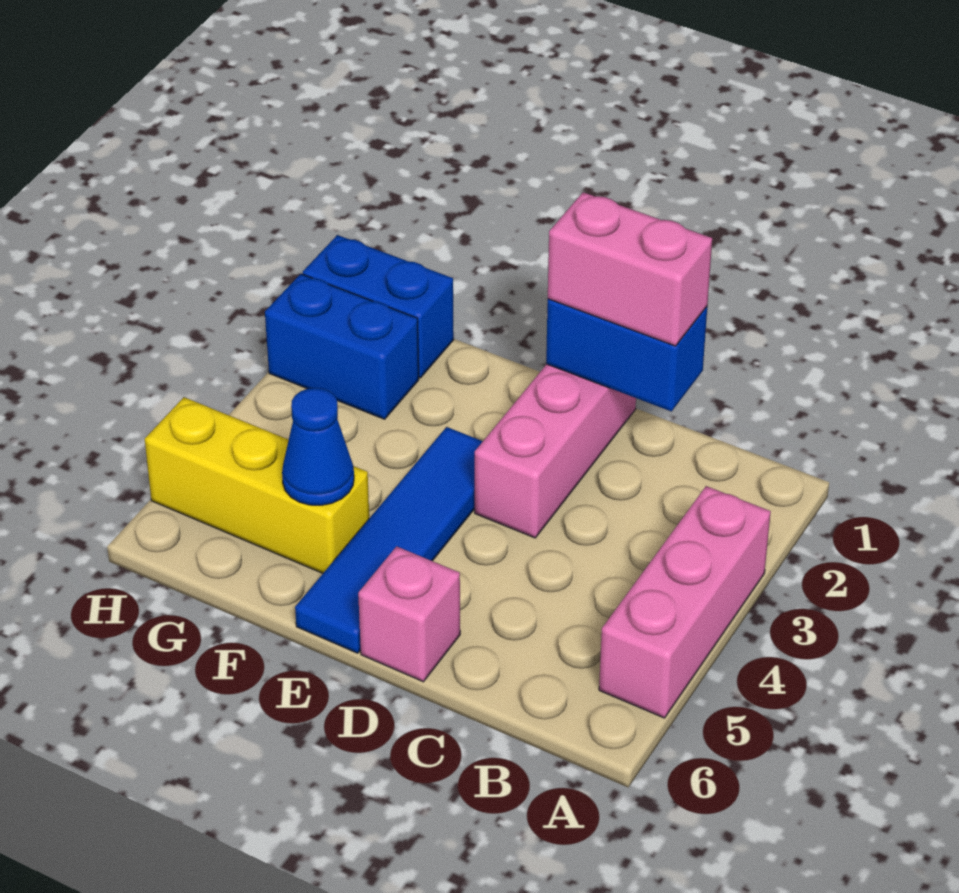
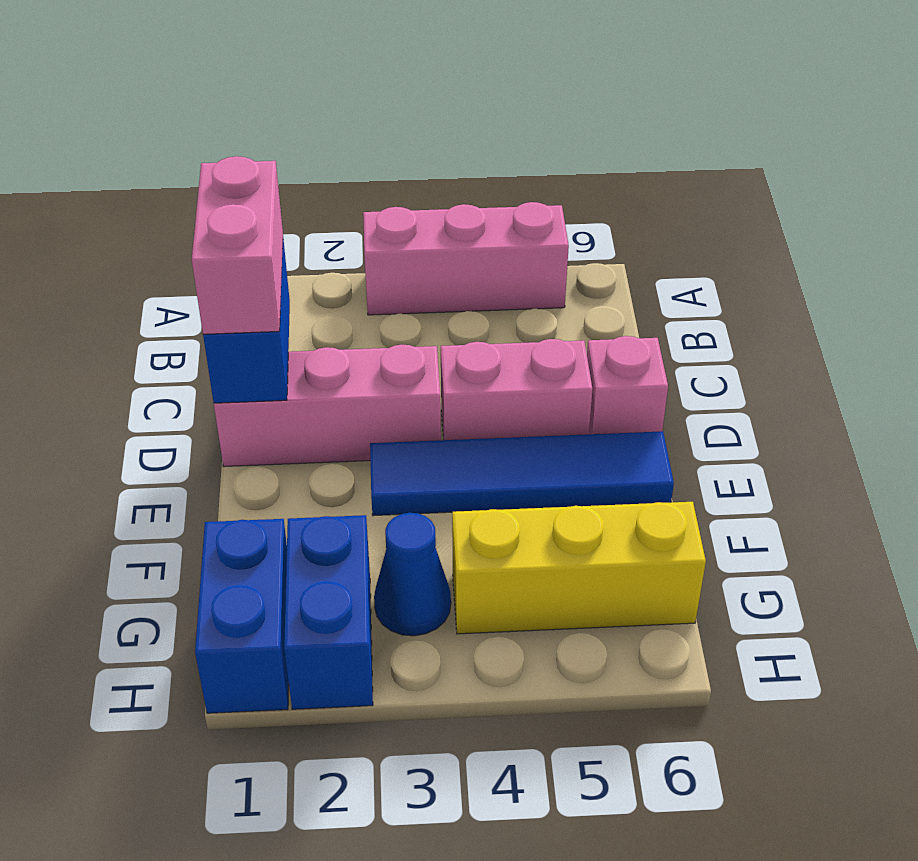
none -> pink brick D4:D5 level 1
yellow brick F5:H5 level 1 -> yellow brick G4:G6 level 1
blue cone F5 level 2 -> blue cone G3 level 1

